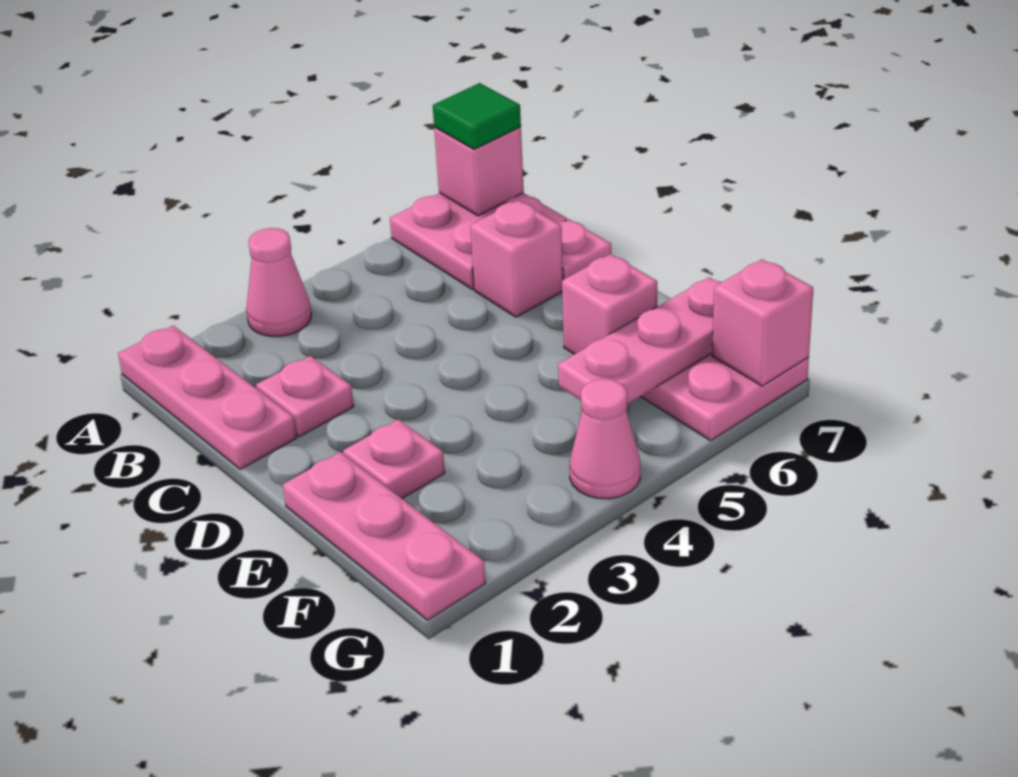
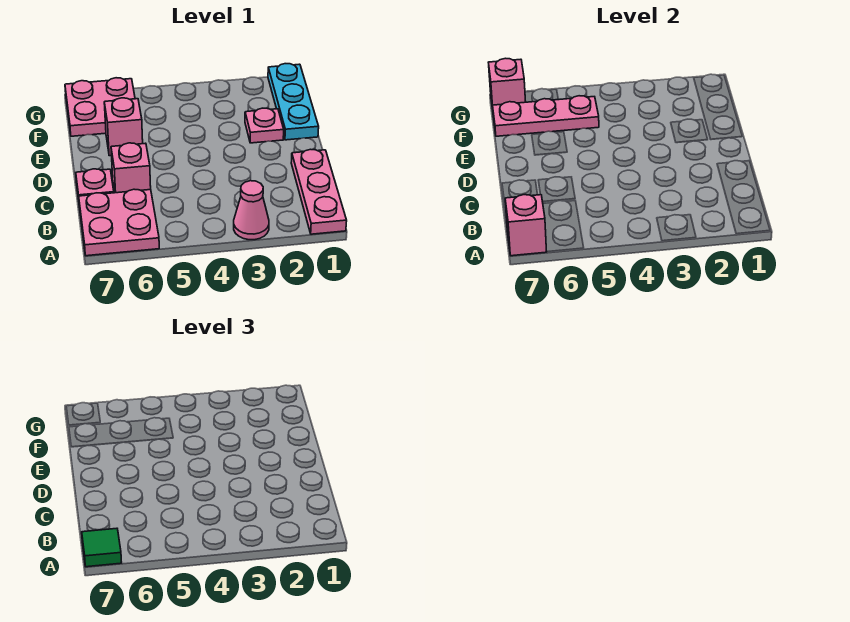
pink plate C2 level 1 -> none
pink plate E1:G1 level 1 -> cyan plate E1:G1 level 1
pink cone G4 level 1 -> none

